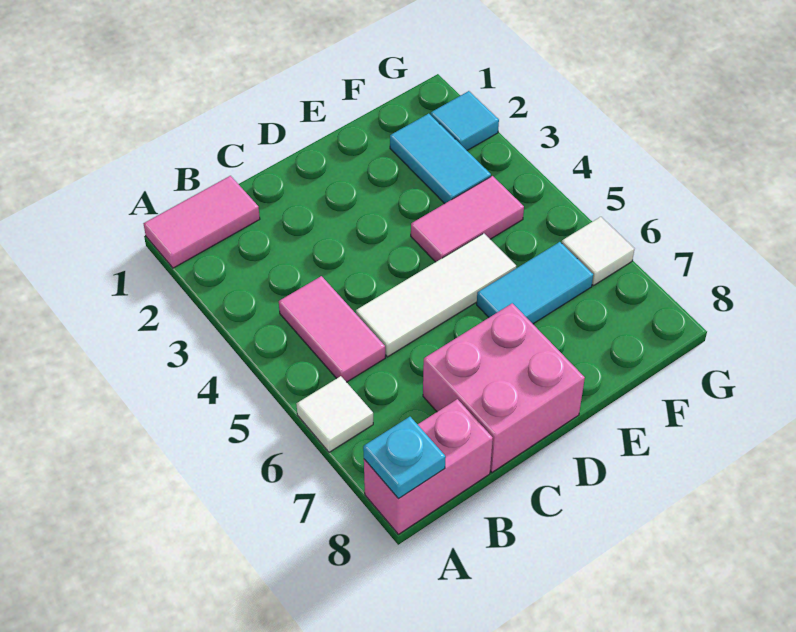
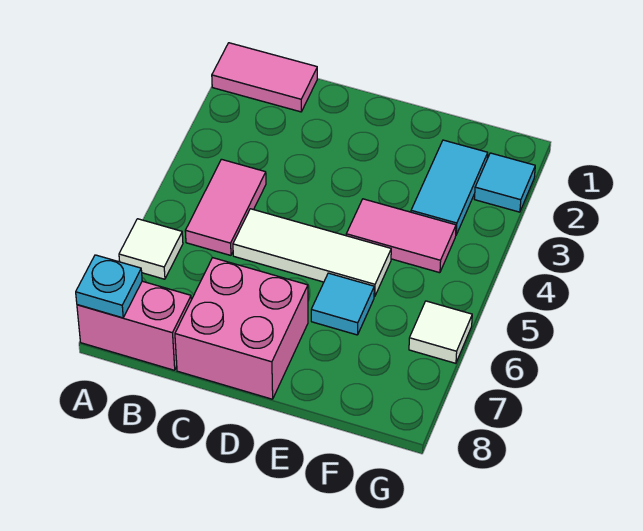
cyan tile E6:F6 level 1 -> cyan tile E6 level 1

